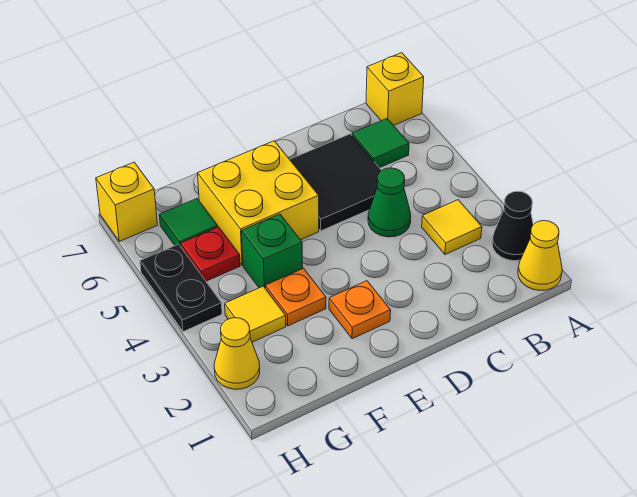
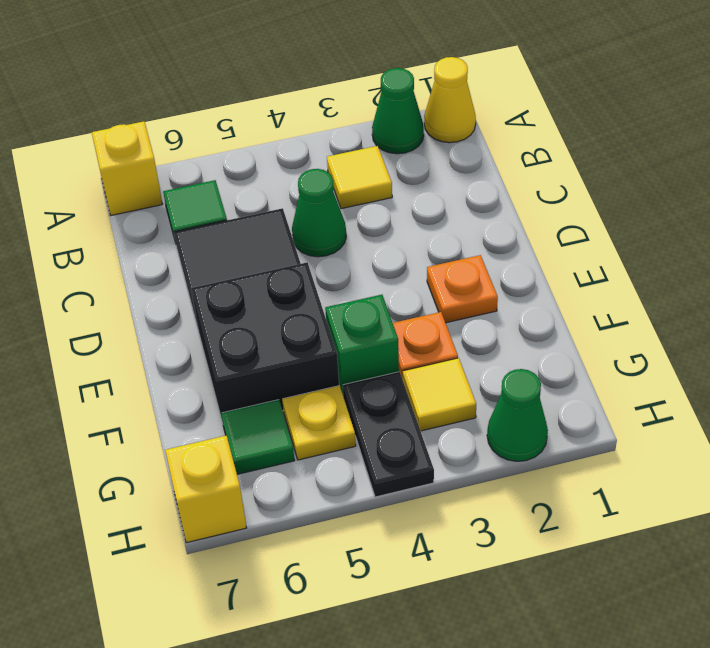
black cone A2 level 1 -> green cone A2 level 1
yellow brick E5:F6 level 1 -> black brick E5:F6 level 1
red plate G5 level 1 -> yellow plate G5 level 1
yellow cone H2 level 1 -> green cone H2 level 1
black plate H4:H5 level 1 -> black plate G4:H4 level 1

